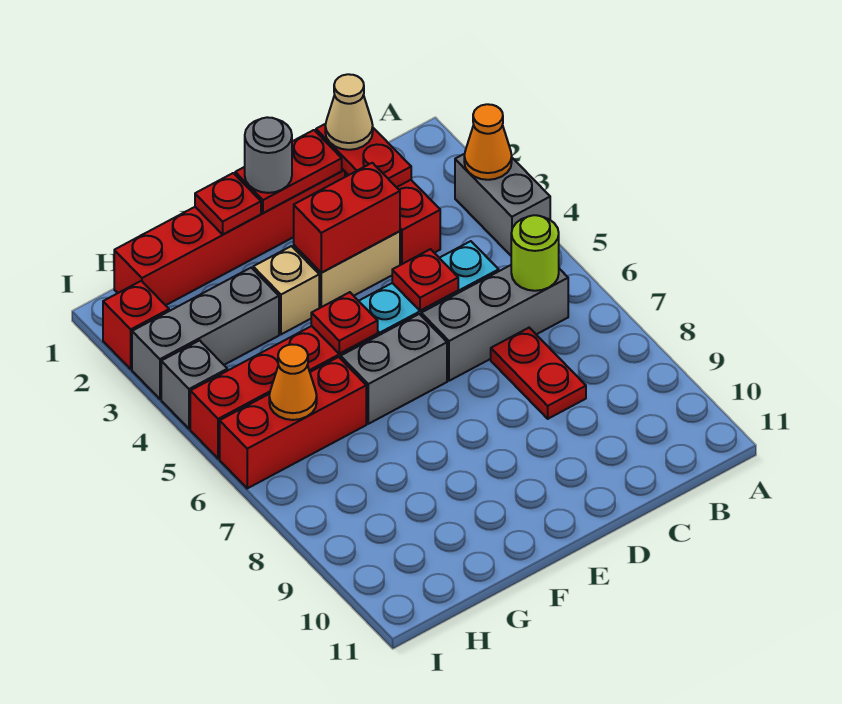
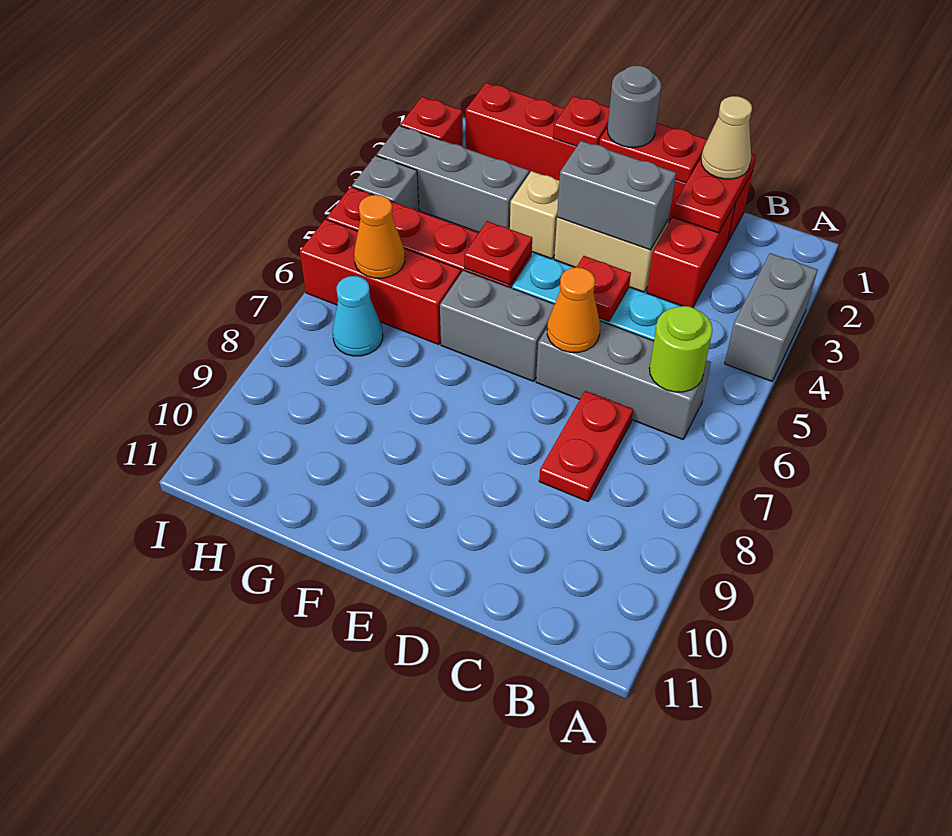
orange cone A3 level 2 -> orange cone D6 level 2
red brick D3:E3 level 2 -> grey brick D3:E3 level 2
none -> cyan cone H7 level 1

